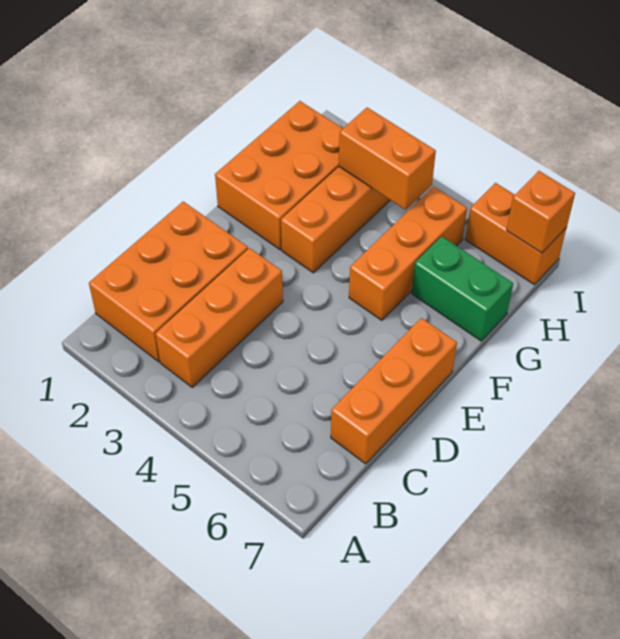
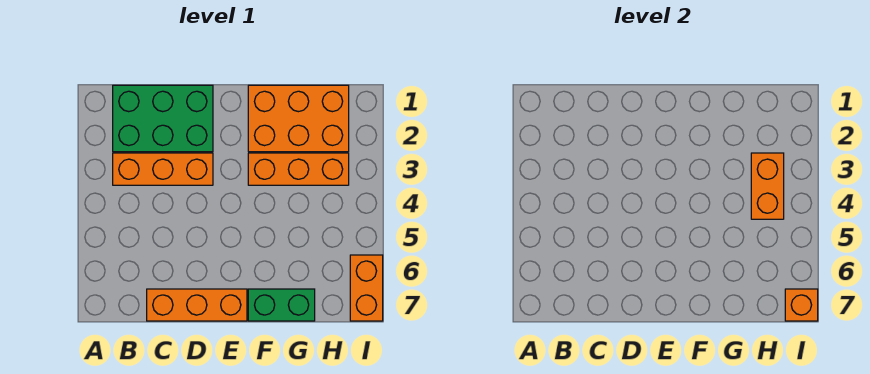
orange brick B1:D2 level 1 -> green brick B1:D2 level 1
orange brick F5:H5 level 1 -> none
green brick G6:G7 level 1 -> green brick F7:G7 level 1

